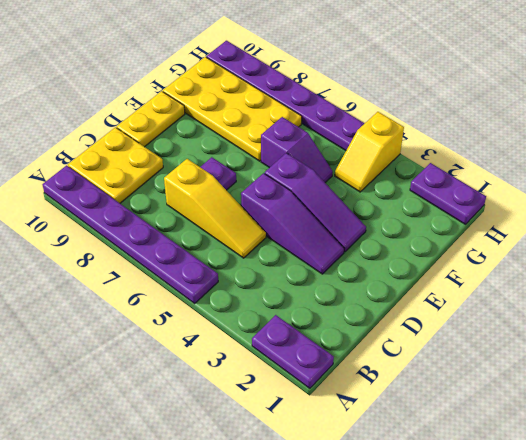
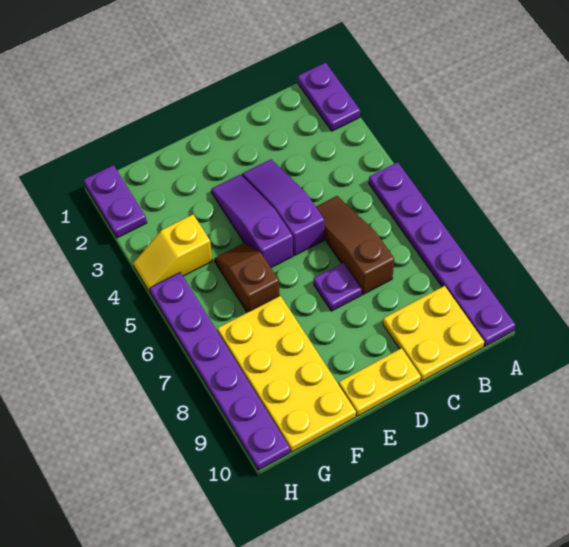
yellow slope C5:C7 level 1 top 7 -> brown slope C5:C7 level 1 top 7
purple slope F5:F6 level 1 top 6 -> brown slope F5:F6 level 1 top 6
yellow slope G4:H4 level 1 top H -> yellow slope G4:H4 level 1 top G

